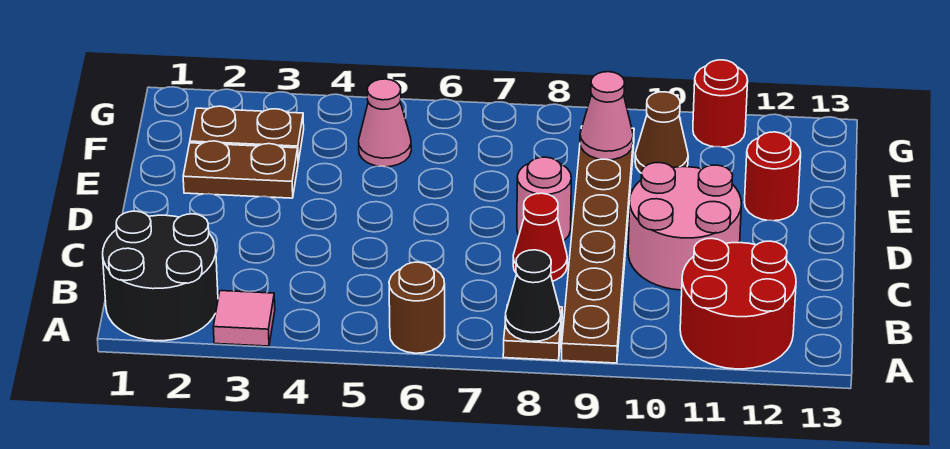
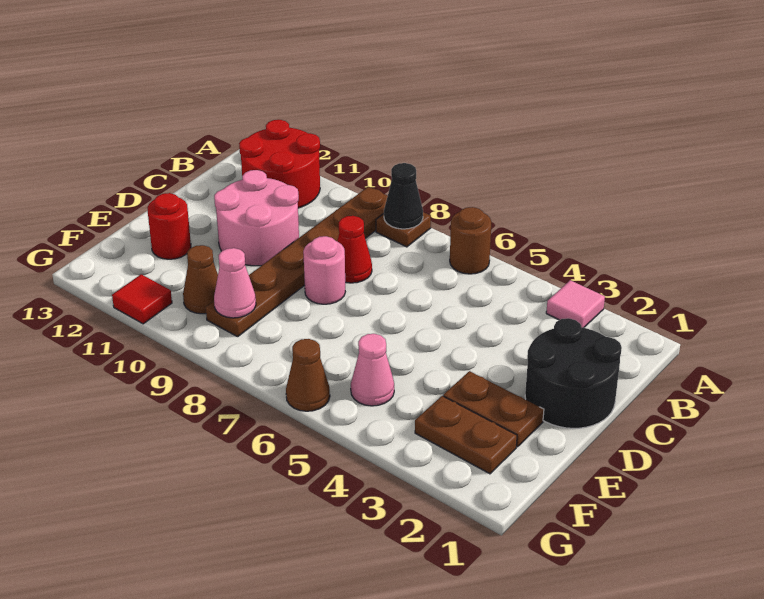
black round brick A1:B2 level 1 -> black round brick C1:D2 level 1
none -> brown cone G6 level 1
red round brick G11 level 1 -> red tile G11 level 1

